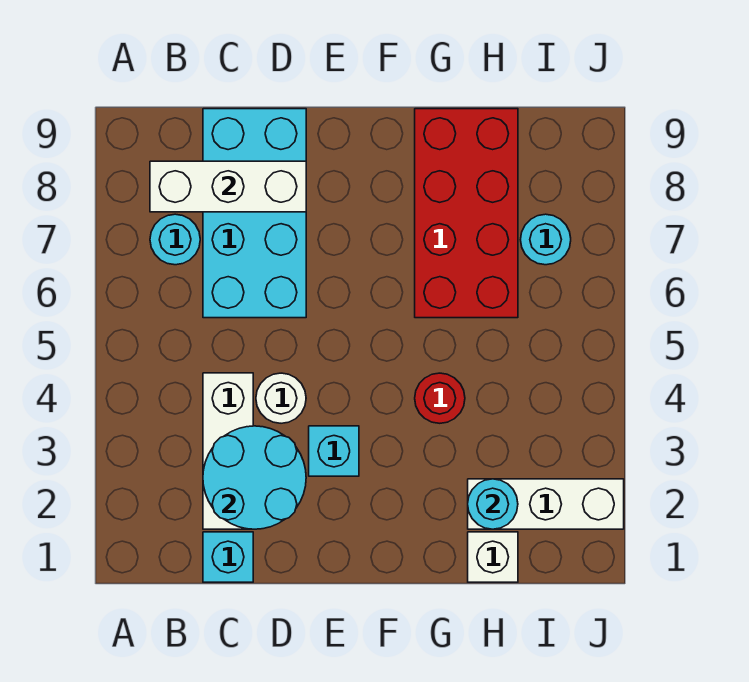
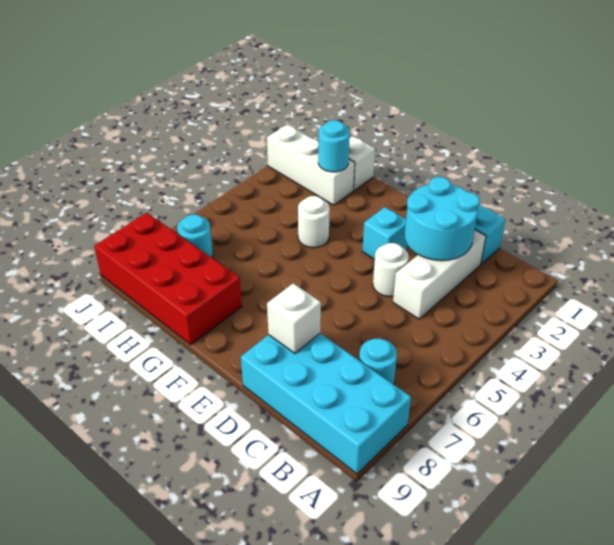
white brick B8:D8 level 2 -> white brick D8 level 2
cyan brick C6:D9 level 1 -> cyan brick A8:D9 level 1
red round brick G4 level 1 -> white round brick G4 level 1
red brick G6:H9 level 1 -> red brick G8:J9 level 1

